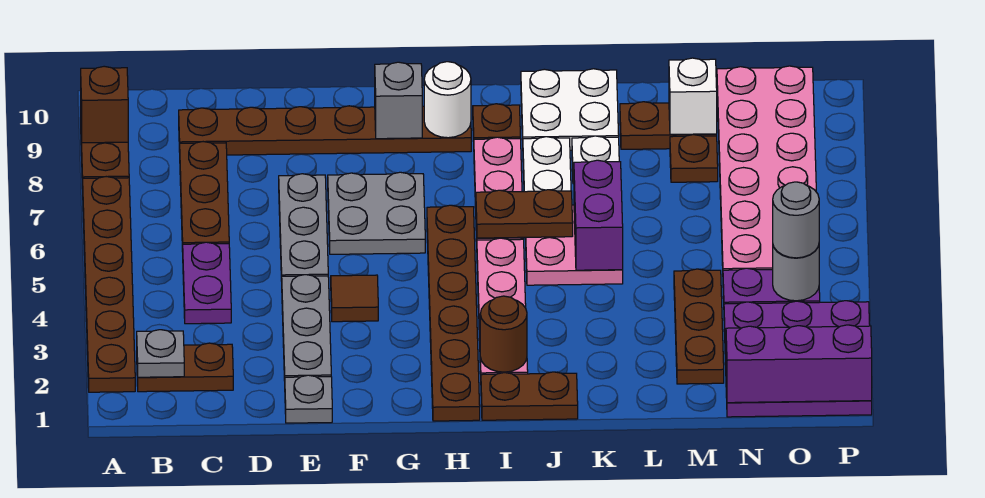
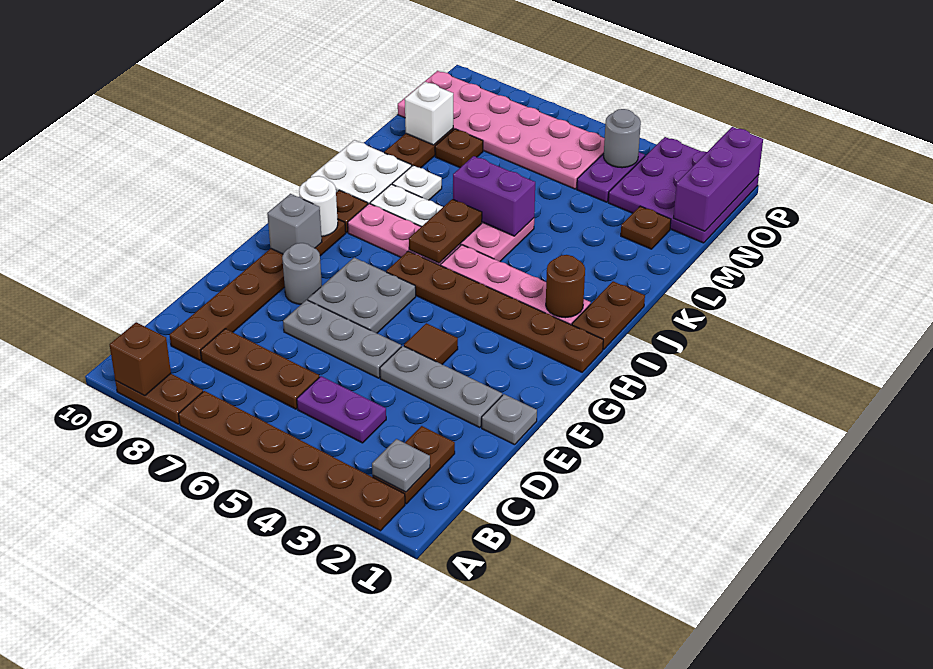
brown plate M2:M4 level 1 -> brown plate M2 level 1
grey round brick O4 level 3 -> grey round brick F8 level 1

